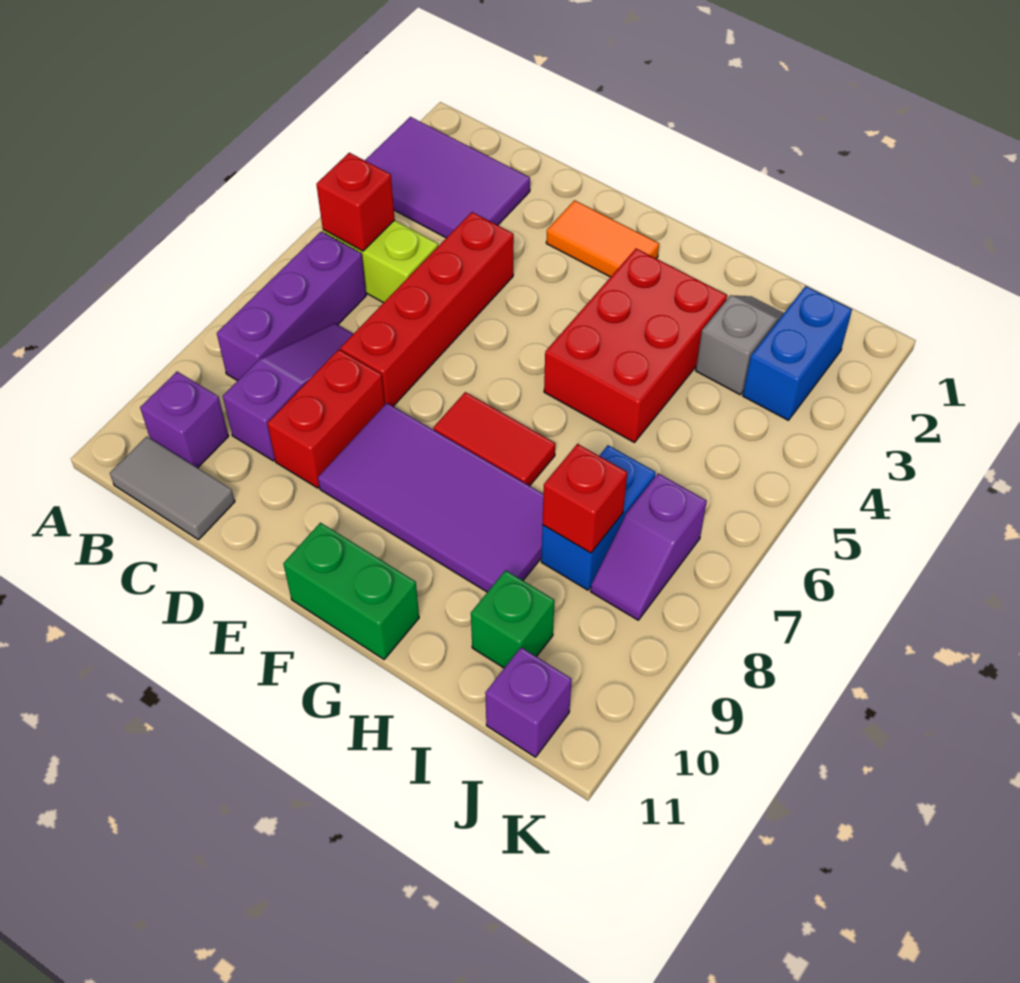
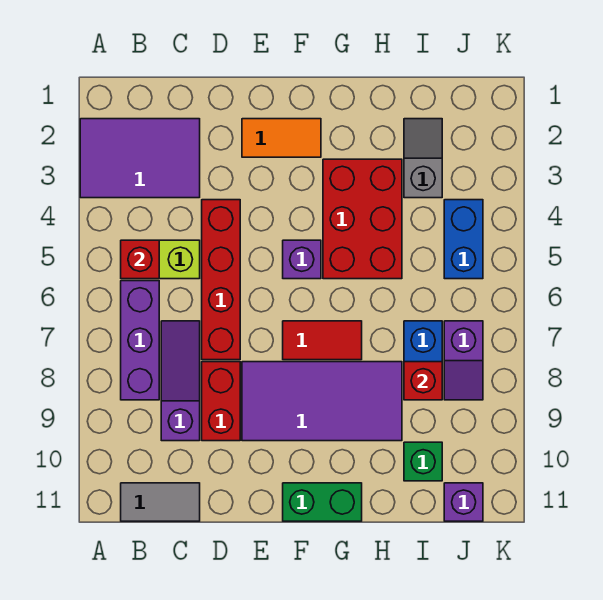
purple brick B10 level 1 -> purple brick F5 level 1
blue brick J2:J3 level 1 -> blue brick J4:J5 level 1

